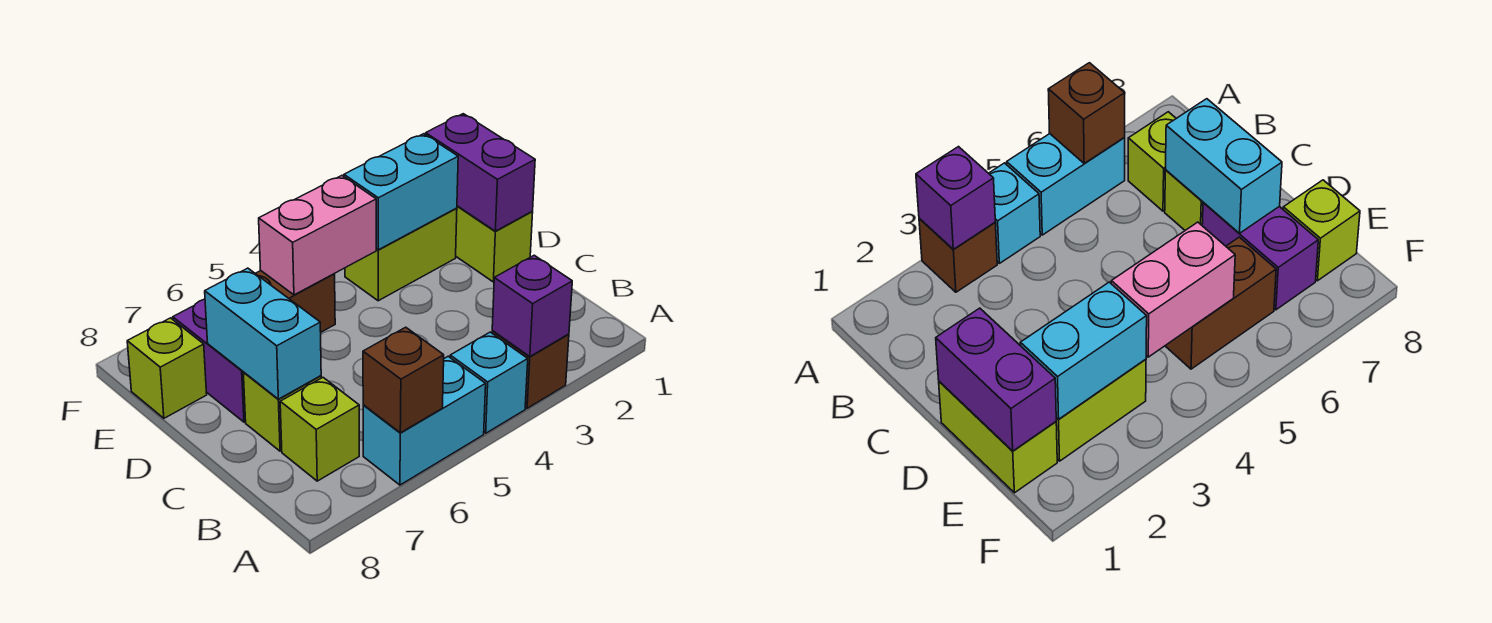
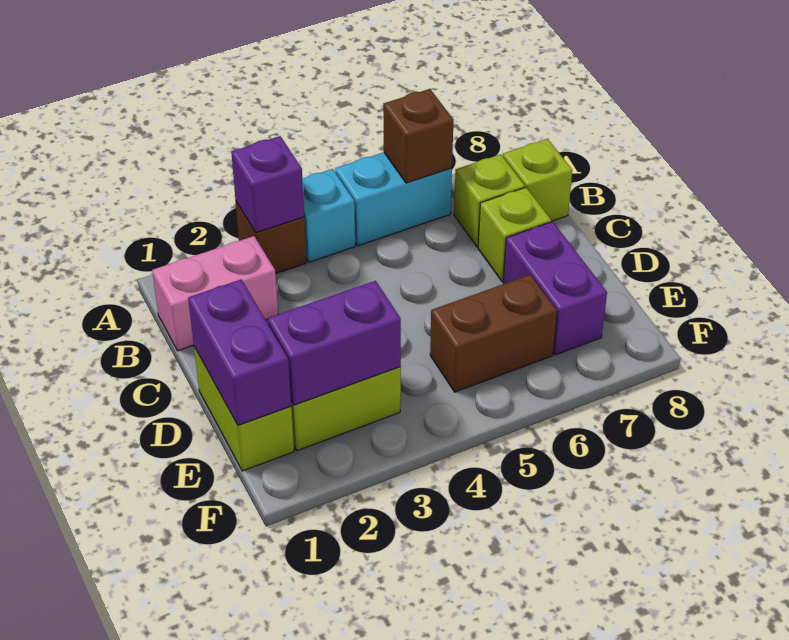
cyan brick C7:D7 level 2 -> none
cyan brick E2:E3 level 2 -> purple brick E2:E3 level 2
pink brick E4:E5 level 2 -> pink brick B1:B2 level 1
lime brick E8 level 1 -> lime brick B8 level 1

